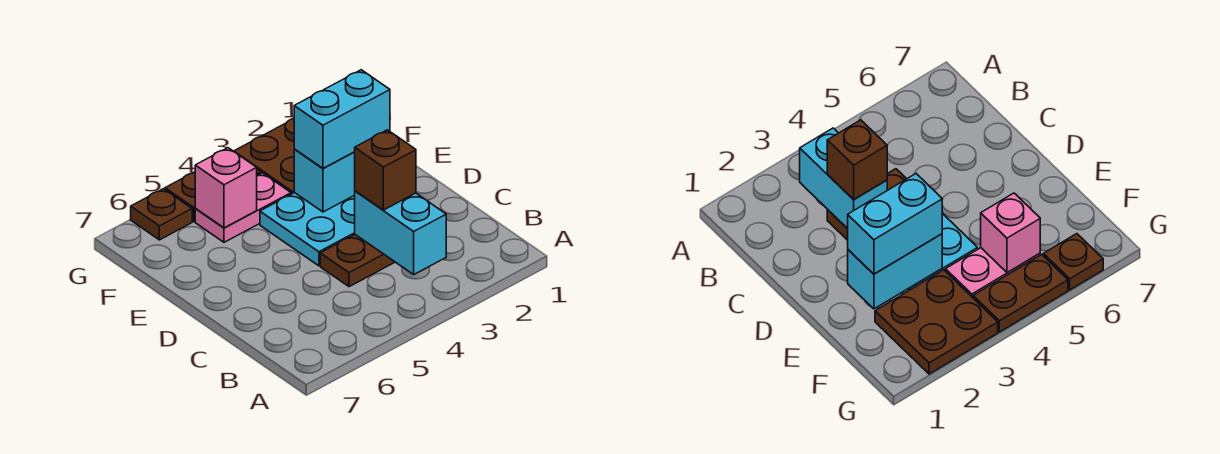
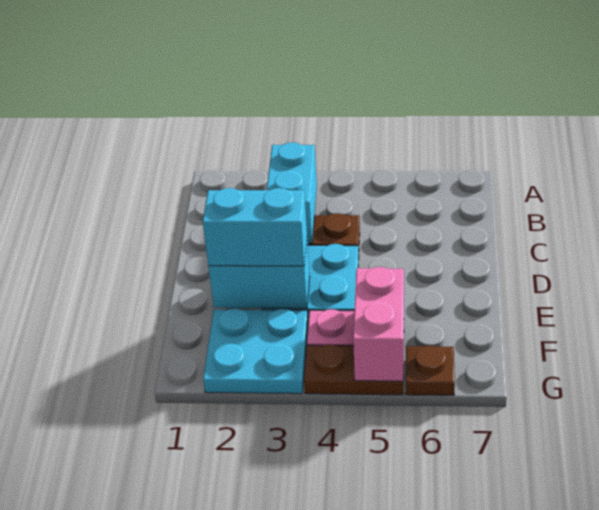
brown brick C3 level 3 -> none
brown plate F2:G3 level 1 -> cyan plate F2:G3 level 1
pink brick F5 level 2 -> pink brick F5:G5 level 2

